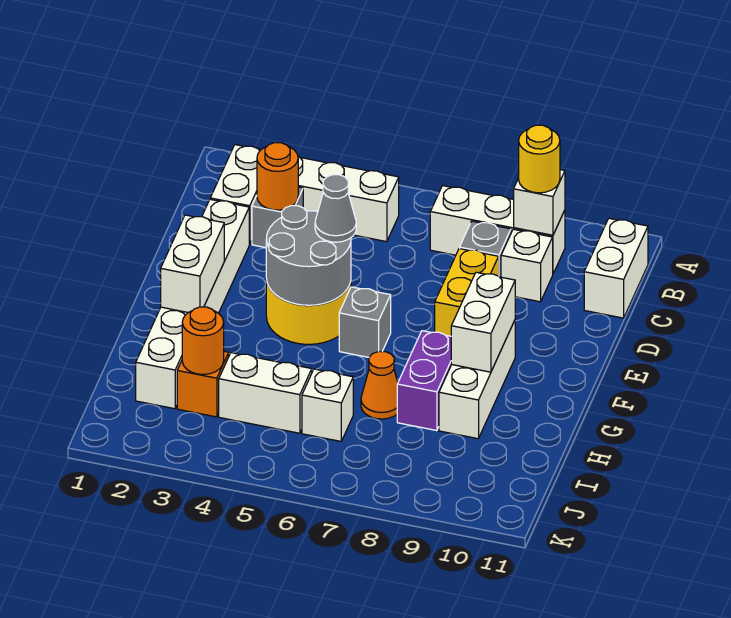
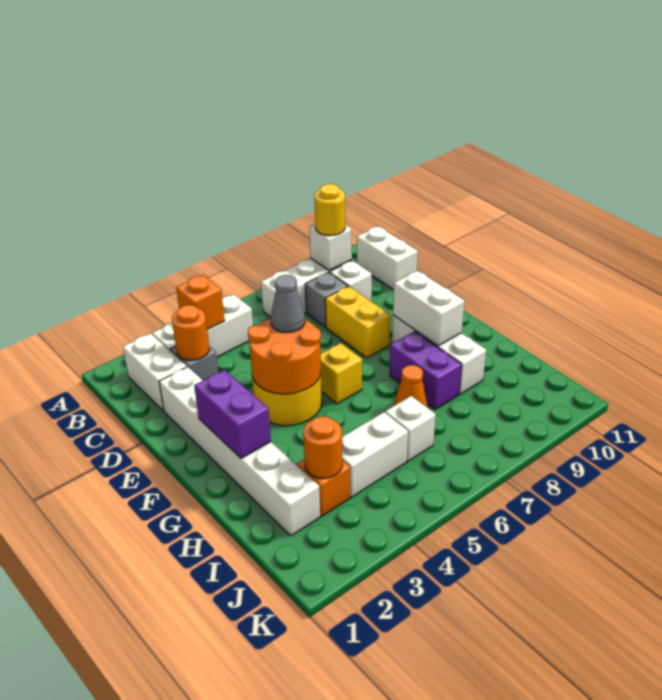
none -> orange brick B4 level 2
grey round brick E4:F5 level 2 -> orange round brick E4:F5 level 2
white brick F2:G2 level 2 -> purple brick F2:G2 level 2
grey brick F6 level 1 -> yellow brick F6 level 1

